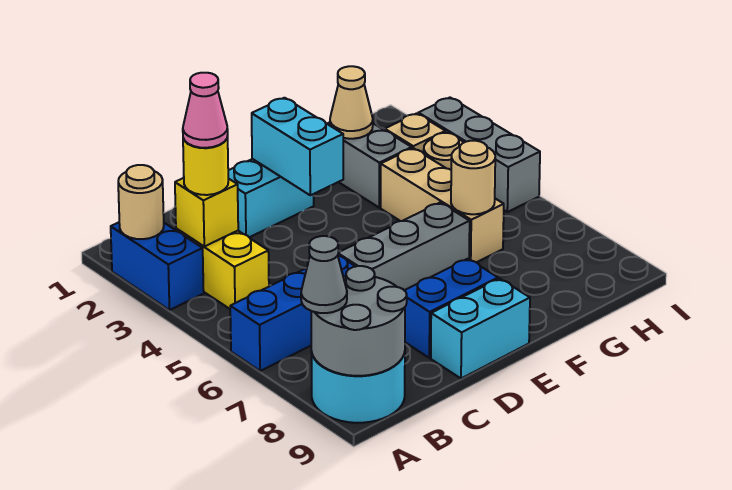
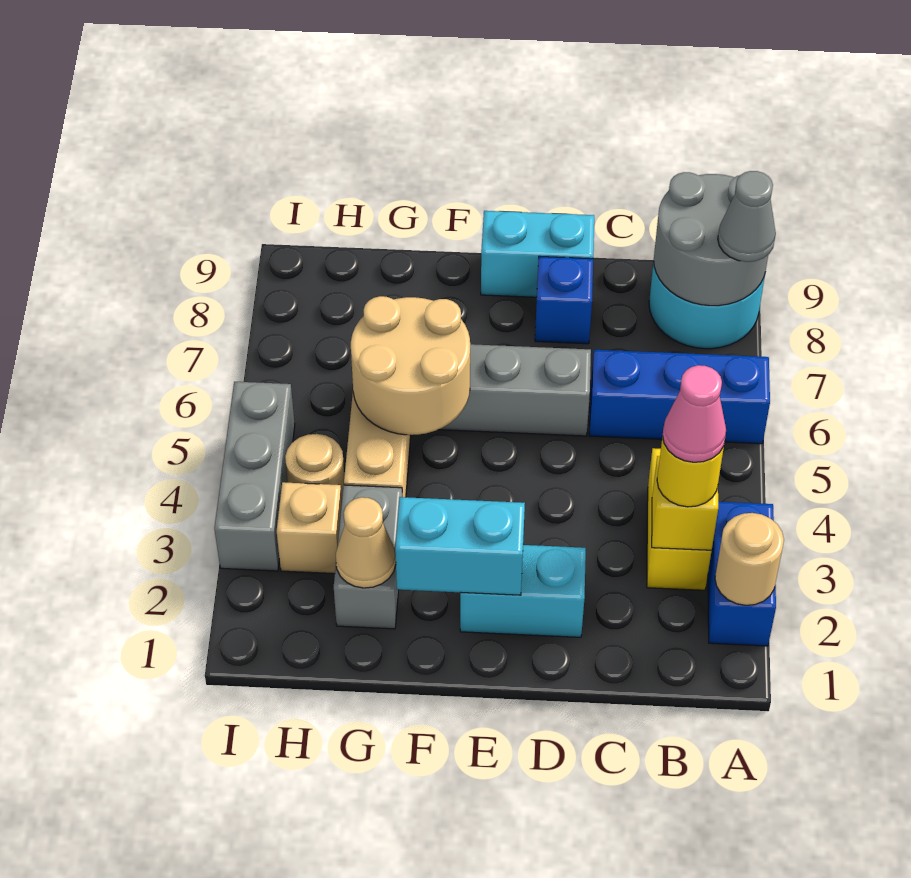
blue brick D8:E8 level 1 -> blue brick D8 level 1
cyan brick E2:E3 level 2 -> cyan brick E2:F2 level 2
tan round brick G6 level 2 -> tan round brick F5:G6 level 2

